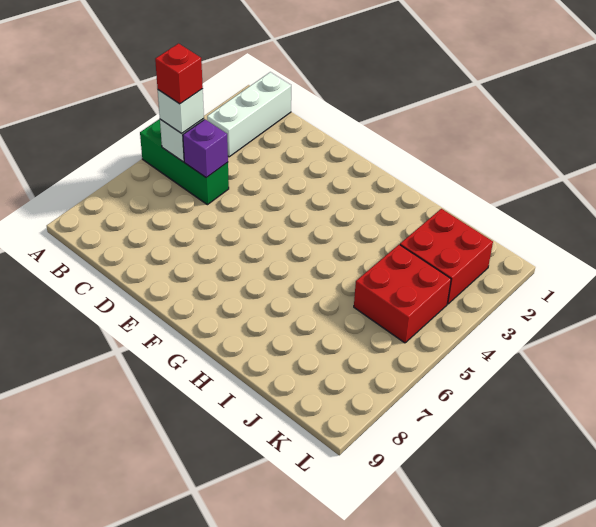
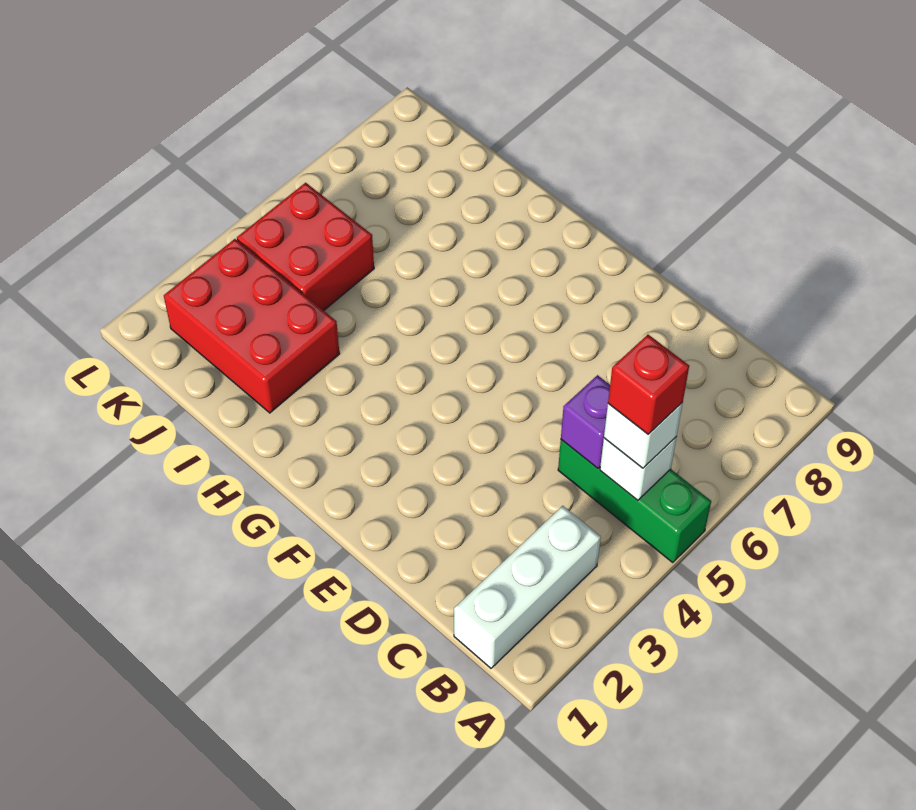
red brick J2:K3 level 1 -> red brick I2:K3 level 1

